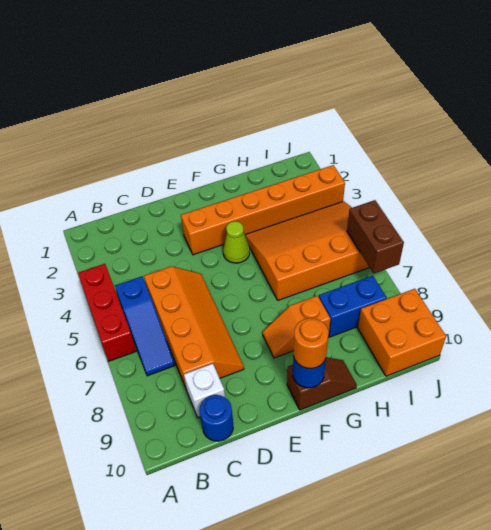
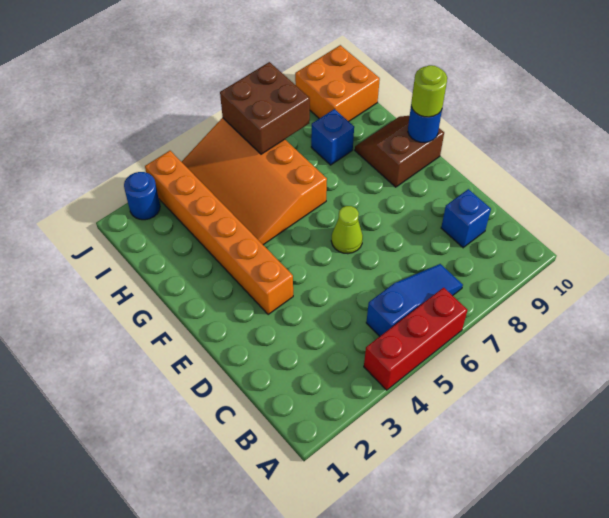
orange slope C5:D8 level 1 top C -> none
white brick C9 level 1 -> blue brick C9 level 1
blue round brick C10 level 1 -> blue round brick J2 level 1
lime cone F4 level 1 -> lime cone E6 level 1
orange slope F8:G8 level 1 top G -> none
brown slope F10:G10 level 1 top F -> brown slope F9:G10 level 1 top F
orange round brick F10 level 3 -> lime round brick F10 level 3
blue brick H8:I8 level 1 -> blue brick H8 level 1
brown brick J6:J7 level 2 -> brown brick I6:J7 level 2

